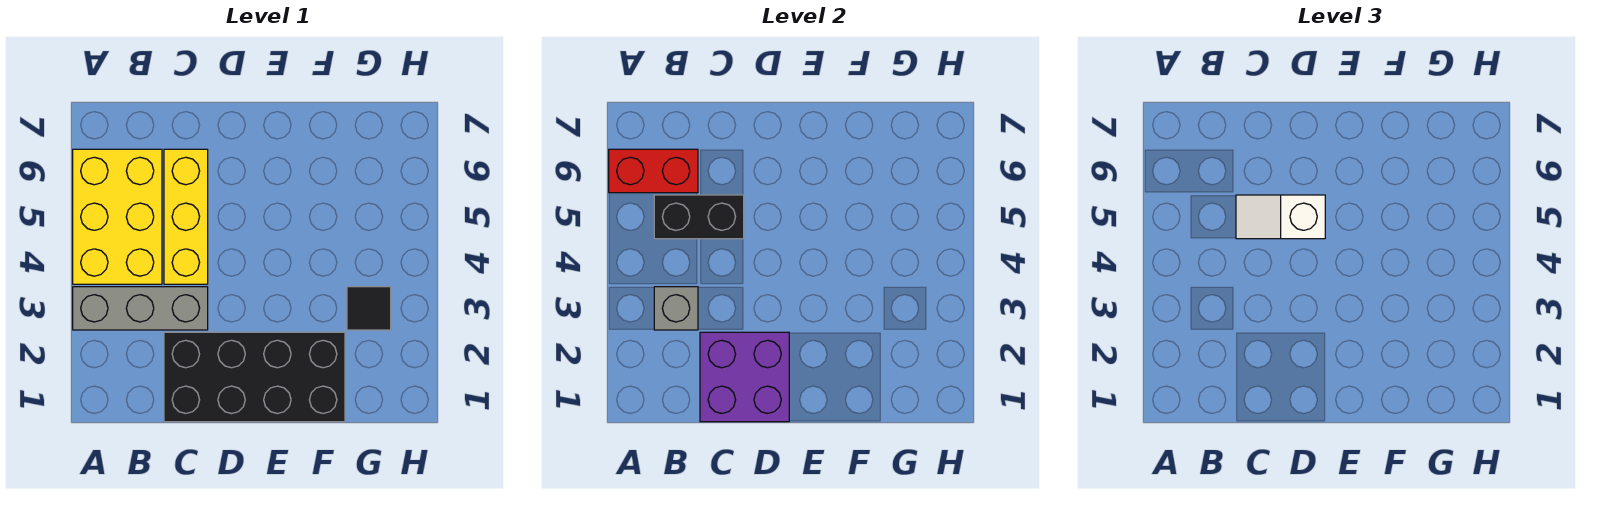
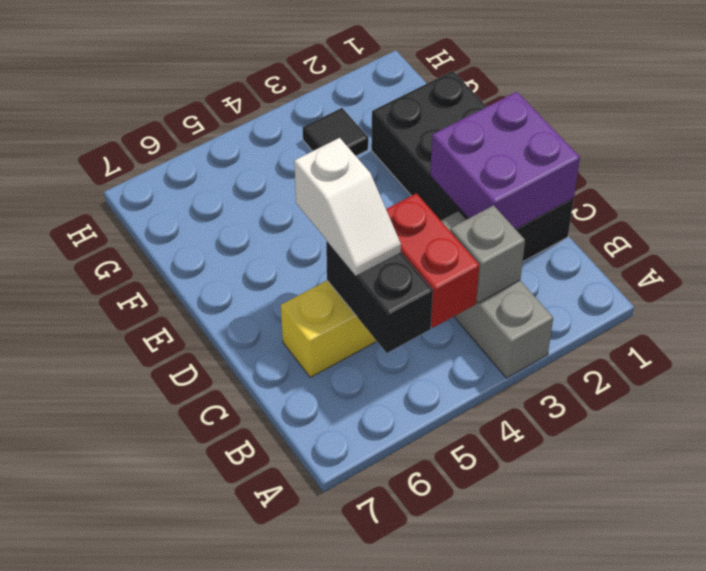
yellow brick A4:B6 level 1 -> none
red brick A6:B6 level 2 -> red brick B4:C4 level 2

